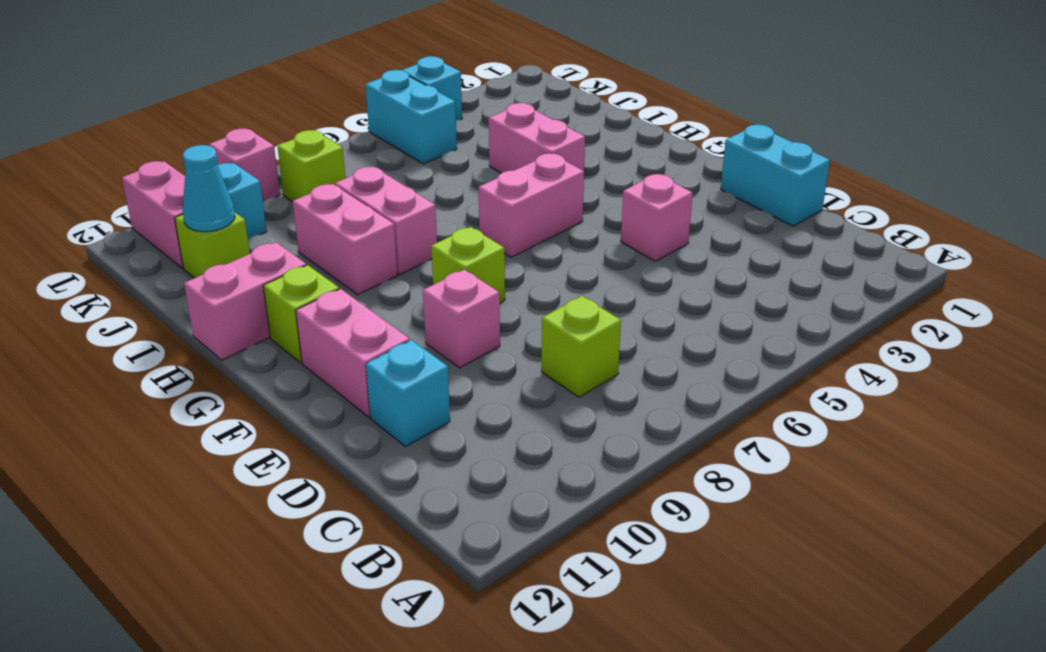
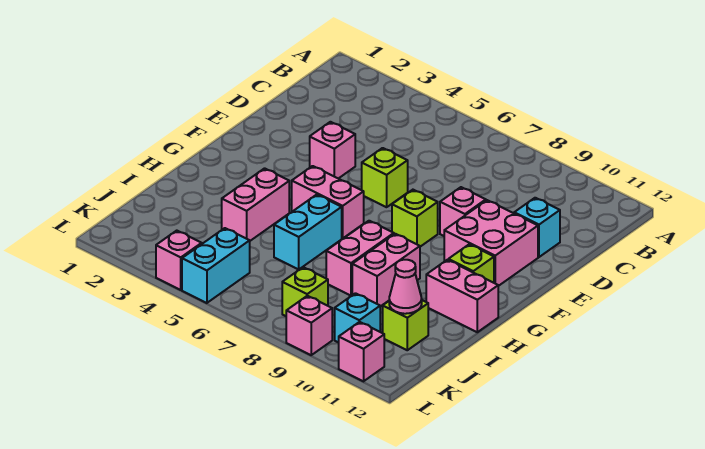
lime brick C8 level 1 -> lime brick E6 level 1
cyan brick D1:E1 level 1 -> cyan brick H6:I6 level 1
pink brick E11:F11 level 1 -> pink brick E10:F11 level 1
cyan cone J11 level 2 -> pink cone J11 level 2
pink brick K11:L11 level 1 -> pink brick L11 level 1
cyan brick L4 level 1 -> pink brick L4 level 1

